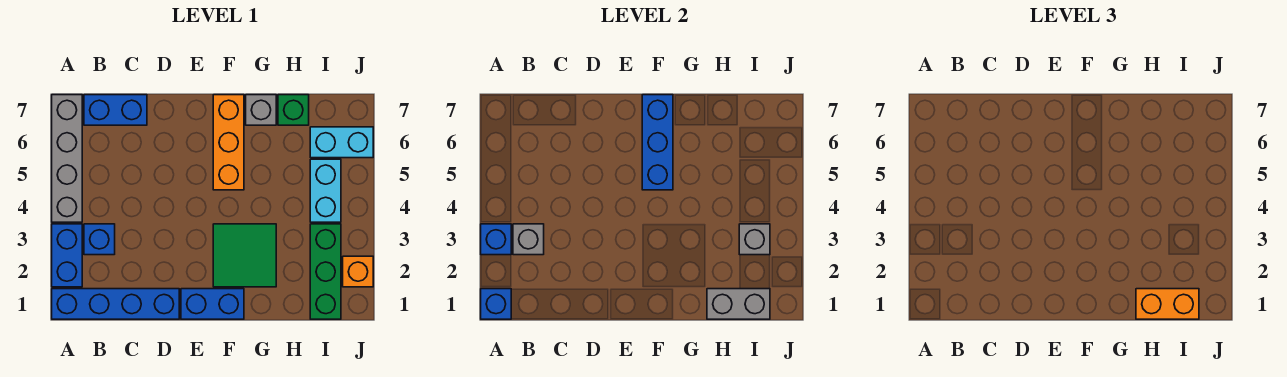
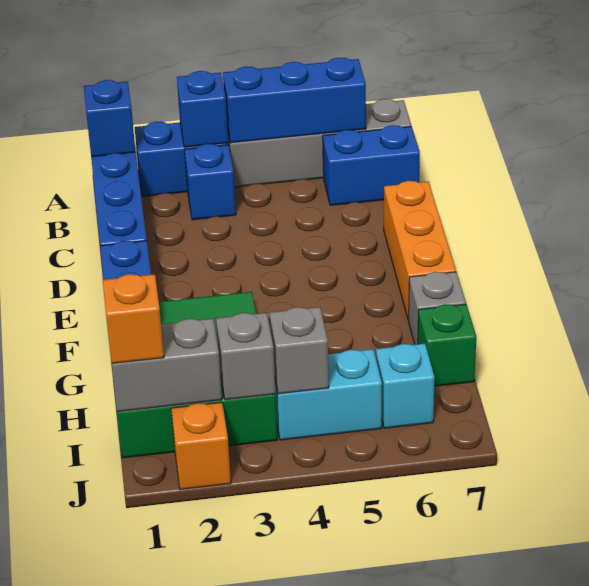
grey brick B3 level 2 -> grey brick I4 level 2
blue brick B7:C7 level 1 -> blue brick B6:B7 level 1
orange brick F5:F7 level 1 -> orange brick D7:F7 level 1
blue brick F5:F7 level 2 -> blue brick A4:A6 level 2
grey brick H1:I1 level 2 -> grey brick I1:I2 level 2
orange brick H1:I1 level 3 -> orange brick I1 level 3
cyan brick I6:J6 level 1 -> cyan brick I6 level 1

